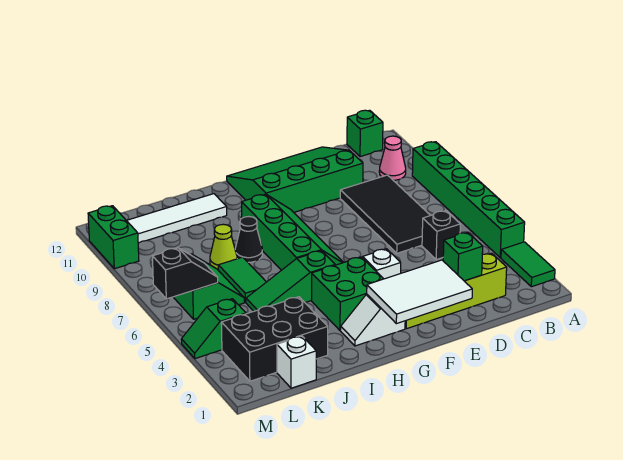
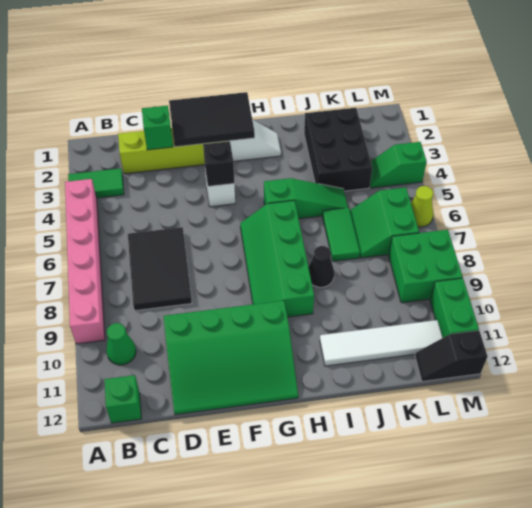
green tile A2:A3 level 1 -> green tile A3:B3 level 1
green brick A4:A9 level 1 -> pink brick A4:A9 level 1
pink cone B10 level 1 -> green cone B10 level 1
black brick C5 level 1 -> black brick F4 level 2
black tile C6:D9 level 1 -> black tile C6:D8 level 1
white tile E1:G2 level 2 -> black tile E1:G2 level 2
green brick G3:H4 level 1 -> green brick L8:M9 level 1
black brick J2:L3 level 1 -> black brick J2:K4 level 1
lime cone J8 level 1 -> lime cone M6 level 1
white brick K1 level 1 -> none
green slope L4:M4 level 1 top L -> green slope L4:M4 level 1 top M
black slope L6:M6 level 2 top M -> black slope L12:M12 level 1 top M

